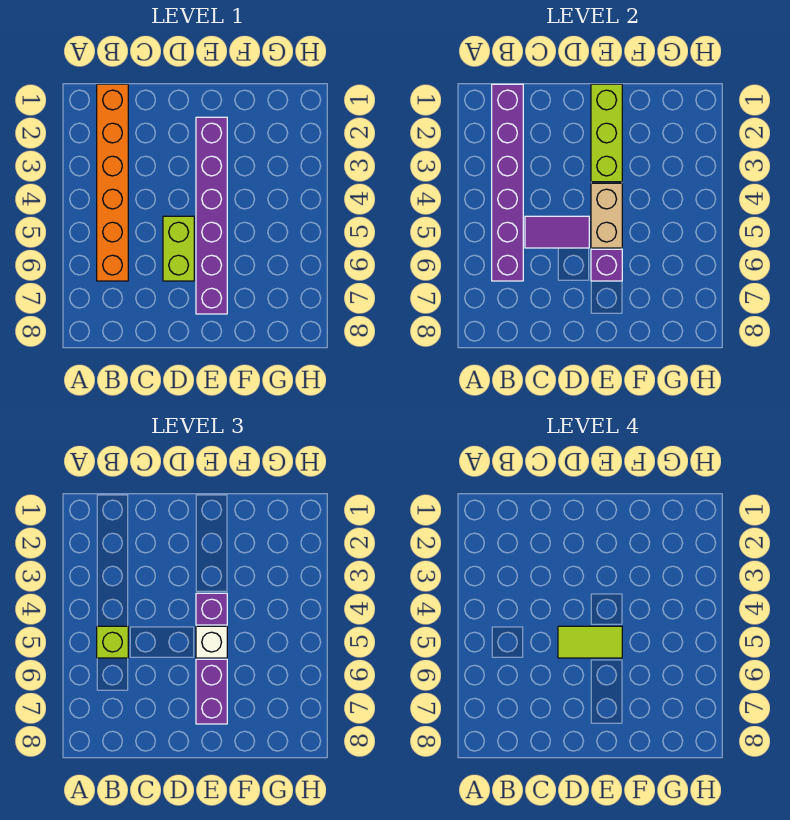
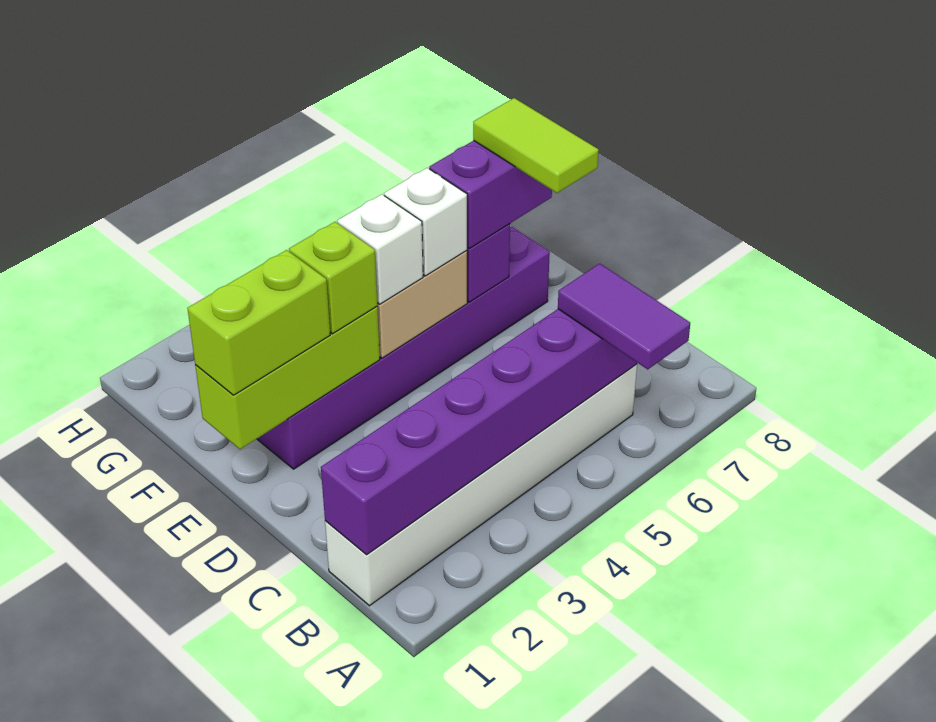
orange brick B1:B6 level 1 -> white brick B1:B6 level 1
lime brick B5 level 3 -> lime brick E3 level 3
purple tile C5:D5 level 2 -> purple tile A6:B6 level 3
lime brick D5:D6 level 1 -> lime brick E1:E2 level 3
lime tile D5:E5 level 4 -> lime tile D7:E7 level 4
purple brick E4 level 3 -> white brick E4 level 3

